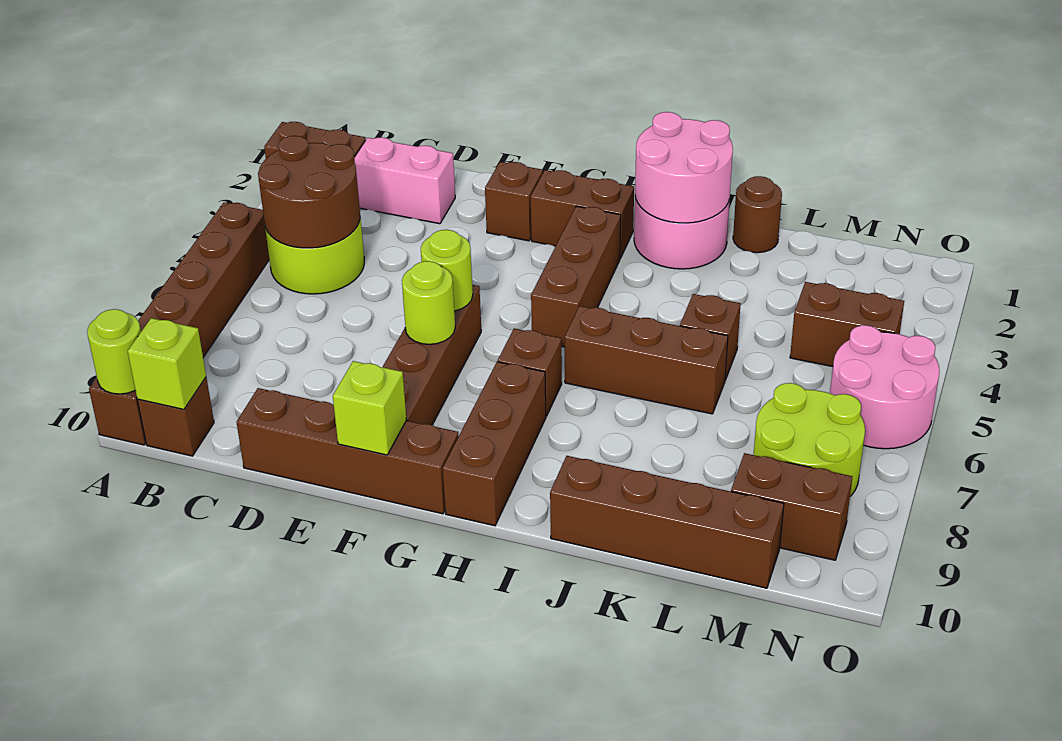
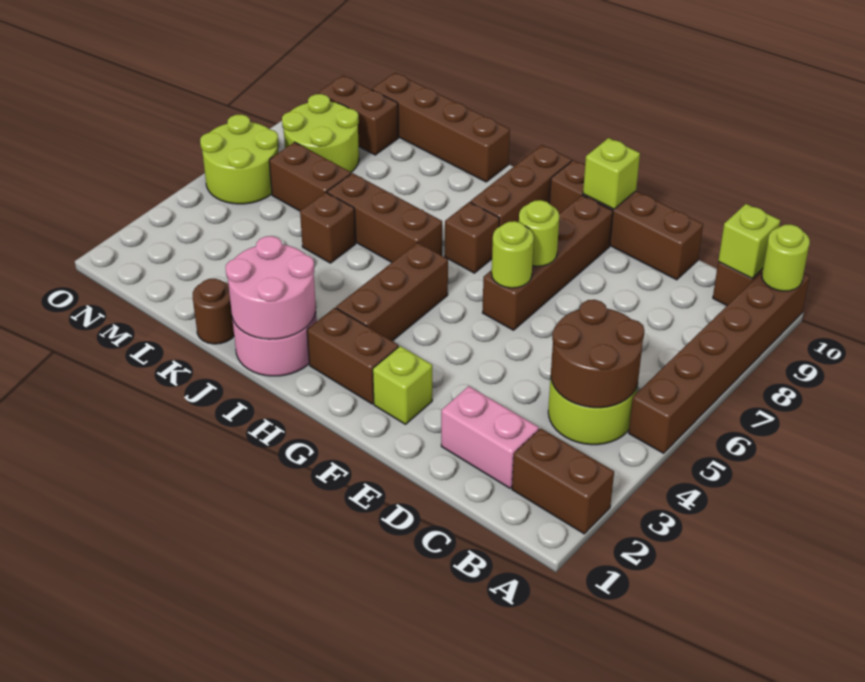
brown brick F2 level 1 -> lime brick F2 level 1
brown brick M4:N4 level 1 -> brown brick L6:M6 level 1
pink round brick N5:O6 level 1 -> lime round brick N5:O6 level 1

